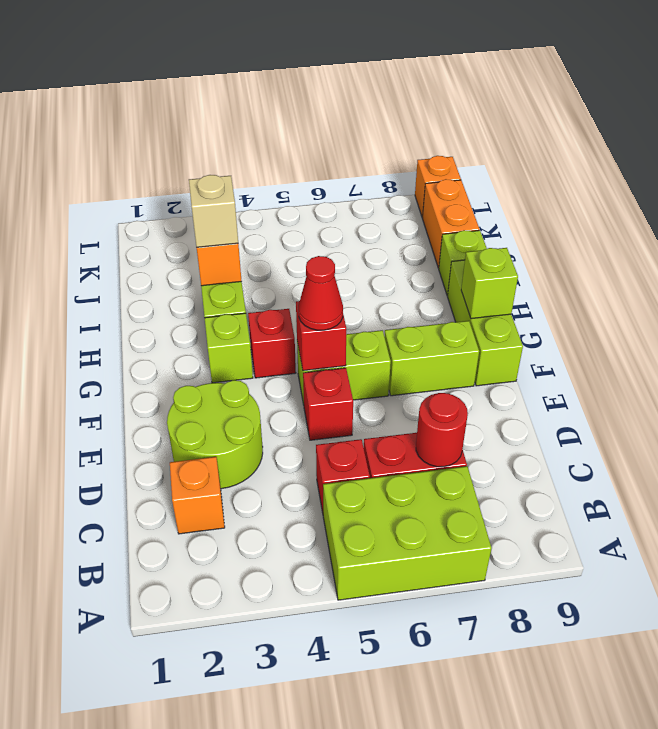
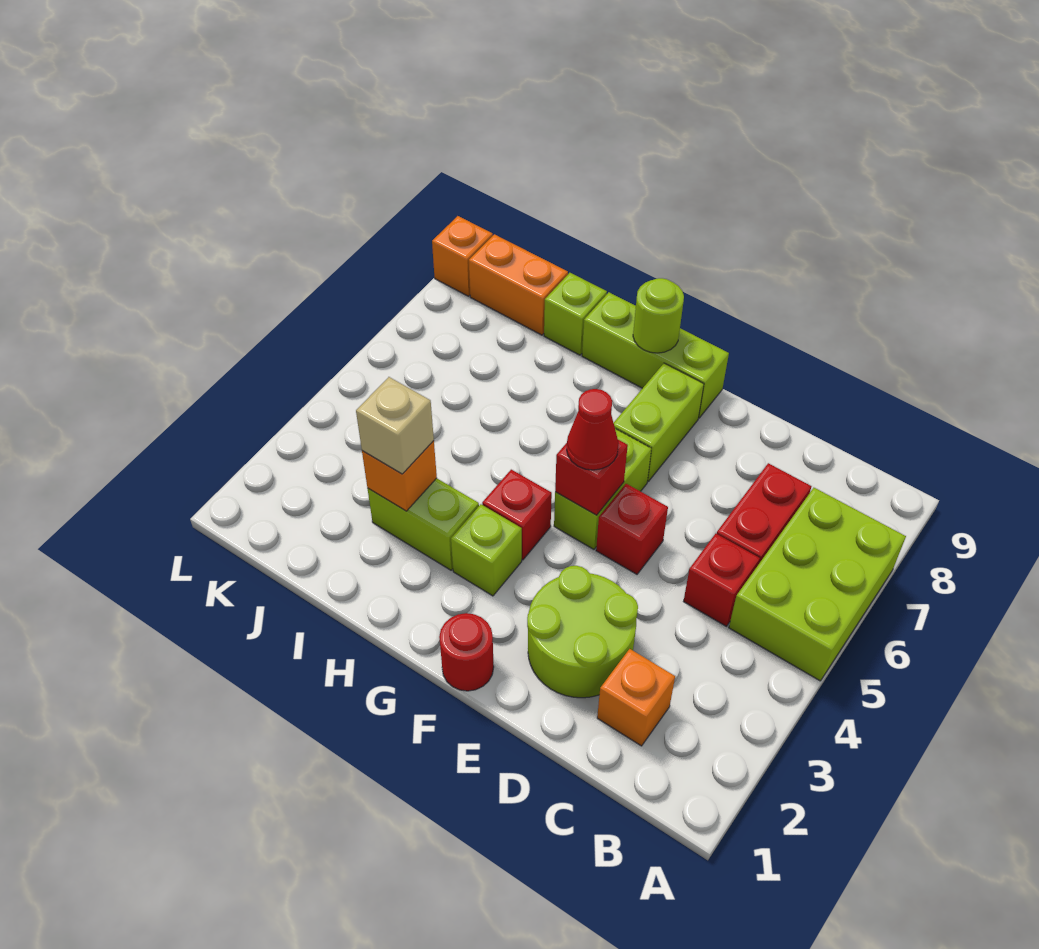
red round brick C7 level 2 -> red round brick F1 level 1
lime brick G9 level 2 -> lime round brick G9 level 2

